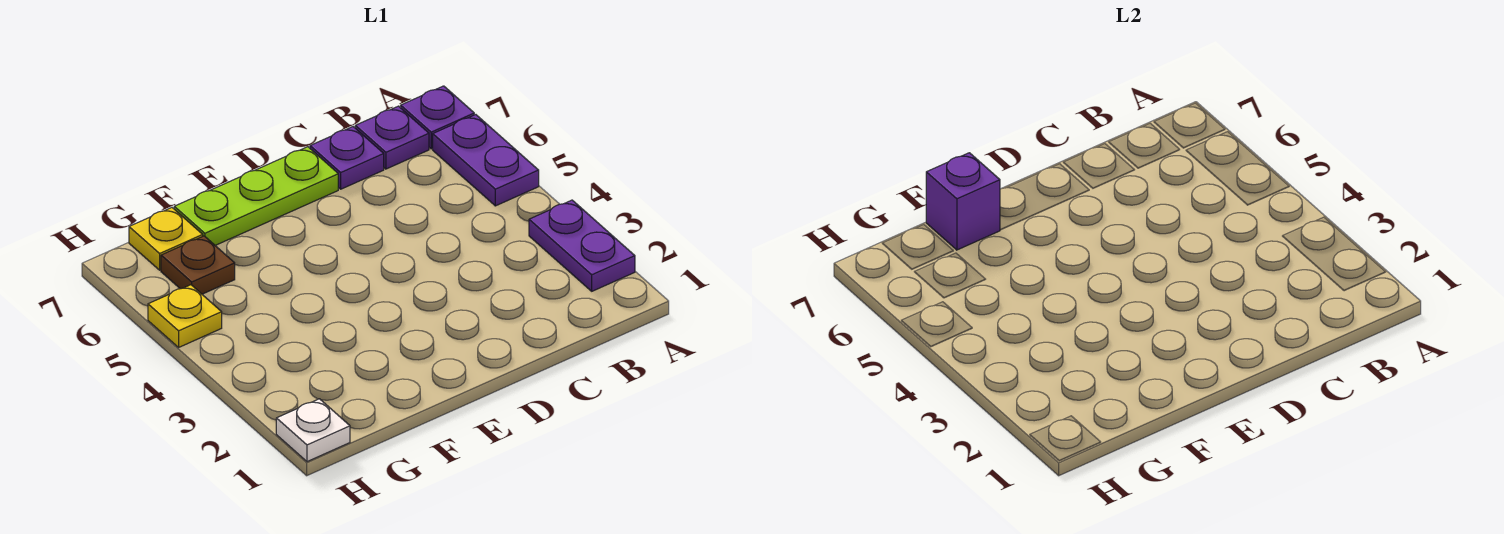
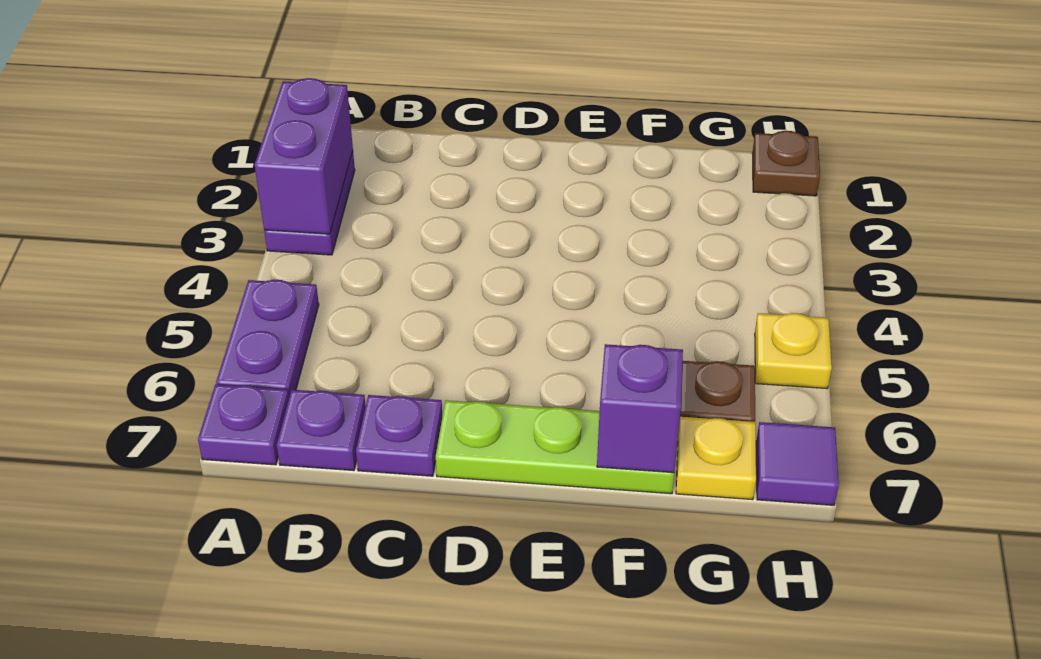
none -> purple brick A2:A3 level 2
white plate H1 level 1 -> brown plate H1 level 1
none -> purple tile H7 level 1

